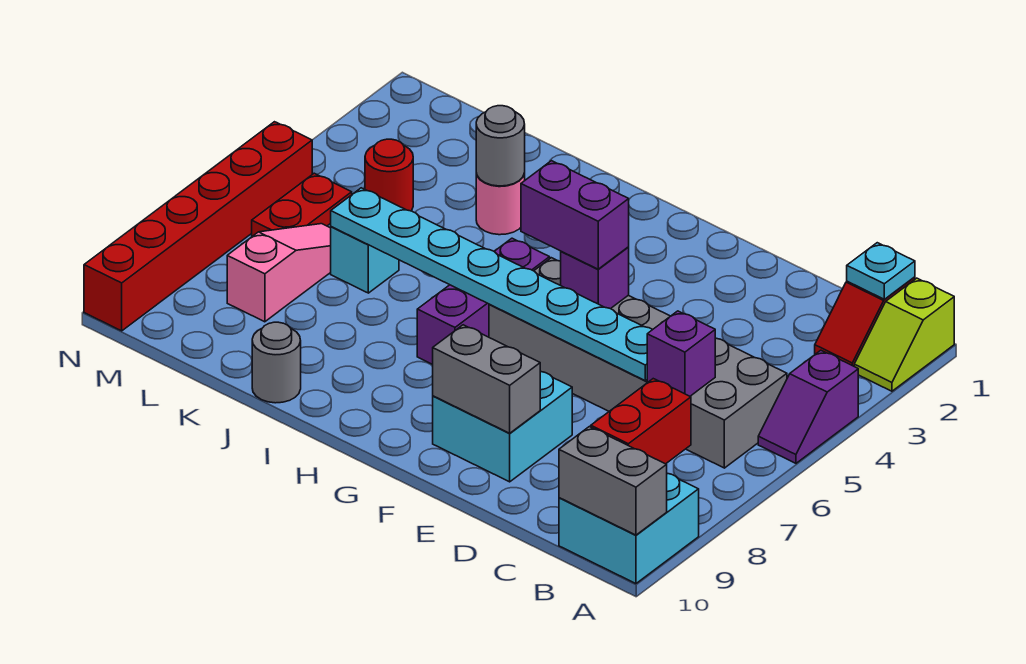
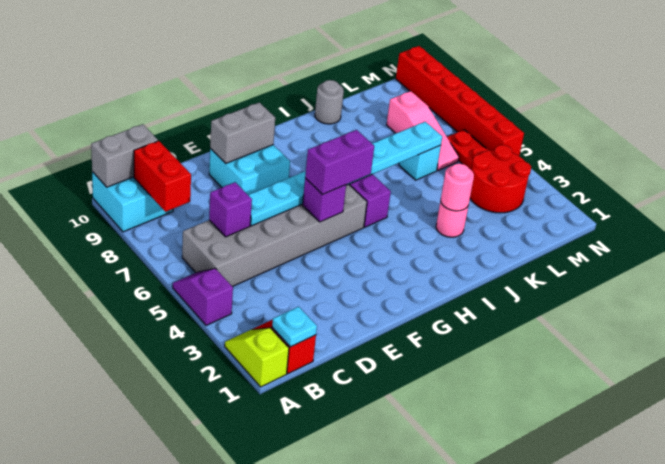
grey round brick J3 level 2 -> pink round brick J3 level 2
red round brick L4 level 1 -> red round brick L3:M4 level 1

